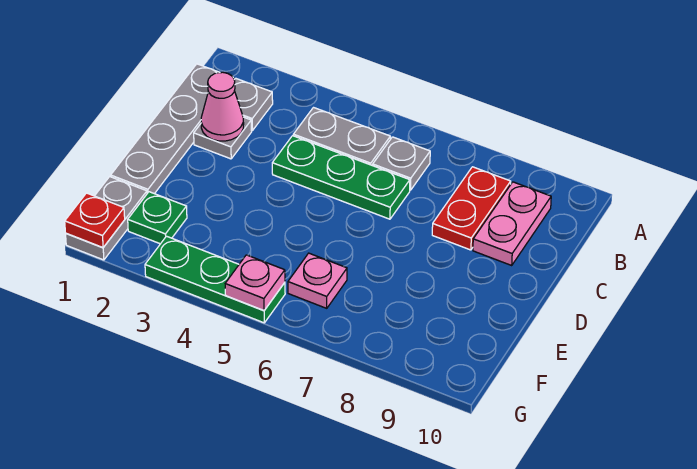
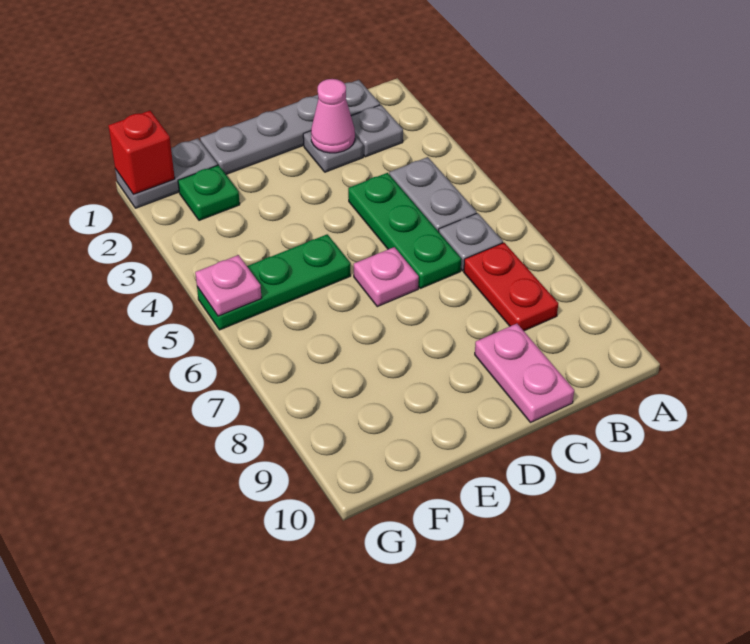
red plate B8:C8 level 1 -> red plate B7:B8 level 1
pink plate B9:C9 level 1 -> pink plate C9:C10 level 1
pink plate F6 level 1 -> pink plate D6 level 1
red plate G1 level 2 -> red brick G1 level 2
green plate G3:G5 level 1 -> green plate E5:G5 level 1

